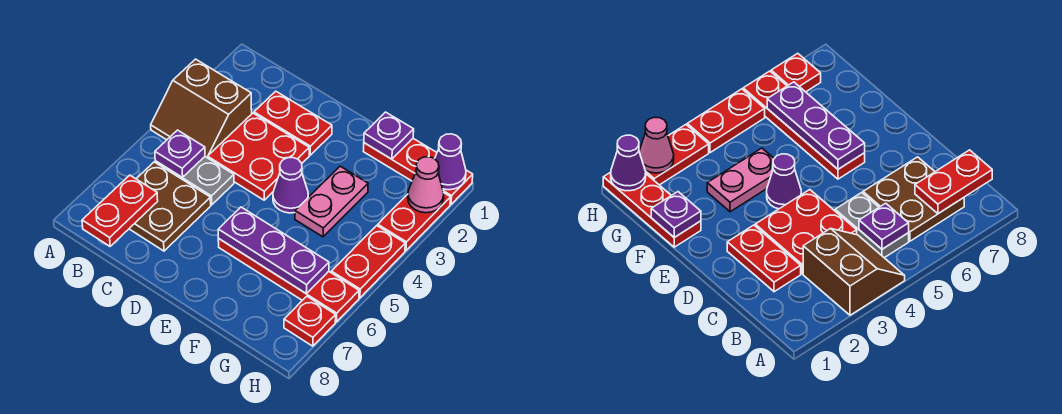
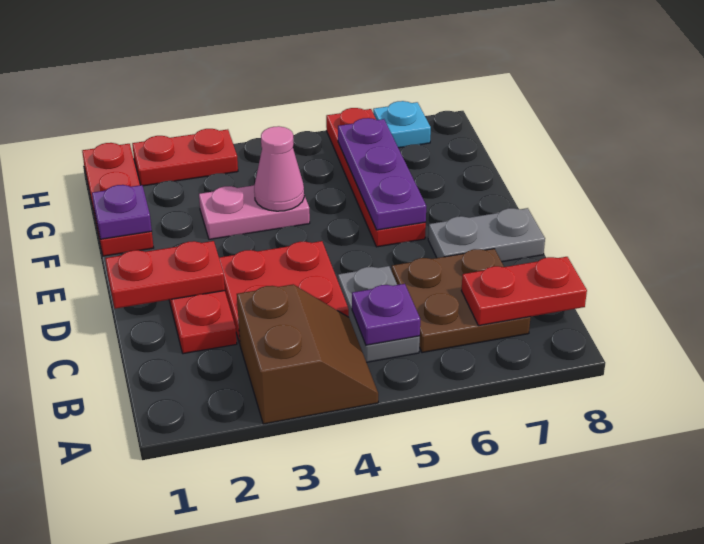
none -> grey plate D7:D8 level 1
purple cone E4 level 1 -> none
purple cone H1 level 2 -> none
pink cone H2 level 2 -> pink cone F4 level 2
red plate H4:H5 level 1 -> red plate D1:D2 level 2
red plate H7 level 1 -> cyan plate H7 level 1

